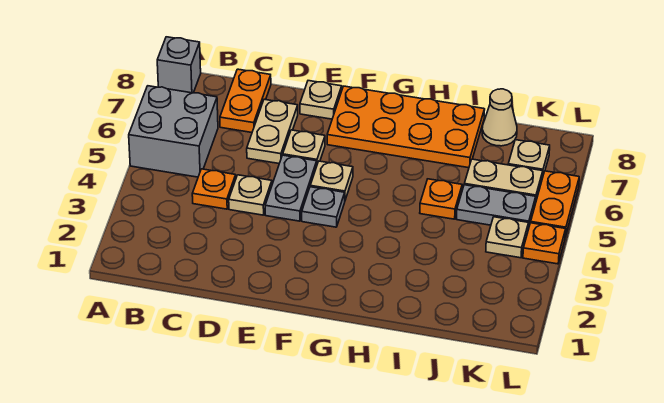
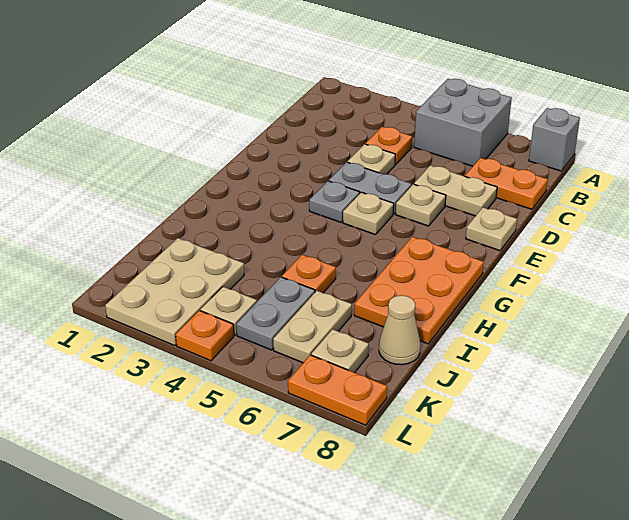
orange plate F7:I8 level 1 -> orange plate G7:I8 level 1
none -> tan plate J2:L3 level 1
orange plate L5:L6 level 1 -> orange plate L7:L8 level 1

